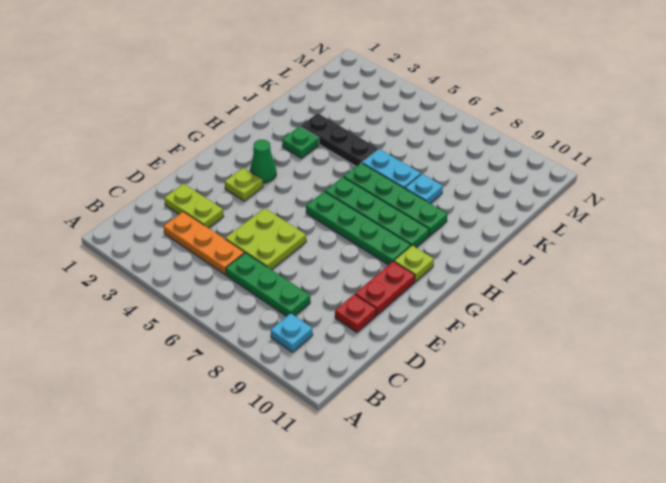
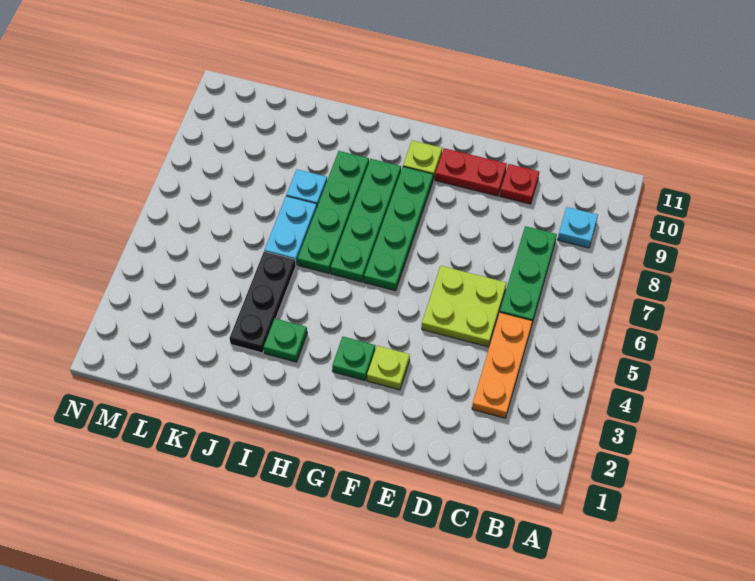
lime plate D2:D3 level 1 -> none
green cone G3 level 1 -> green plate G3 level 1

